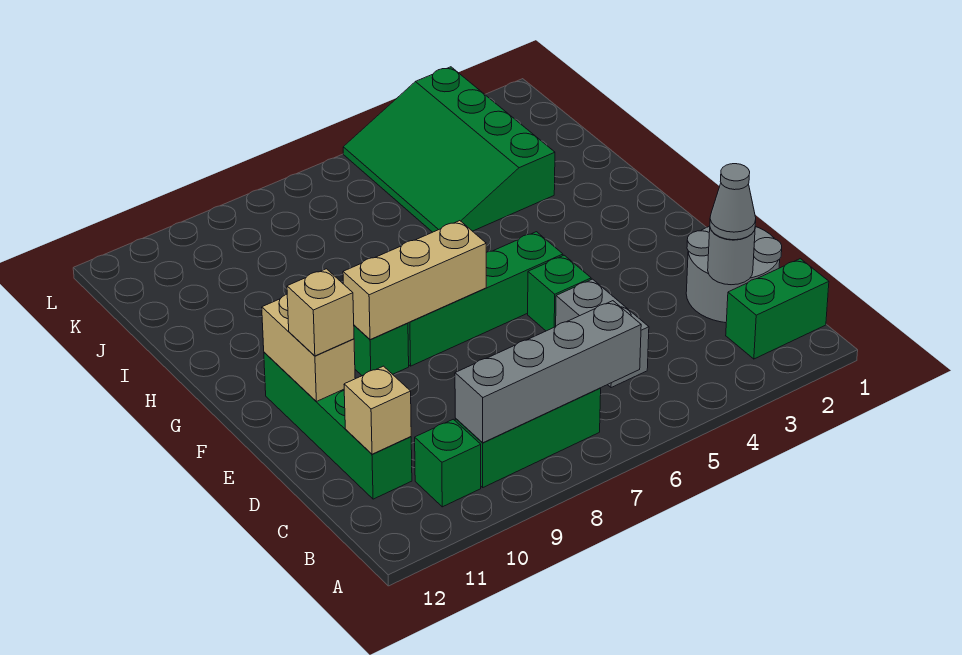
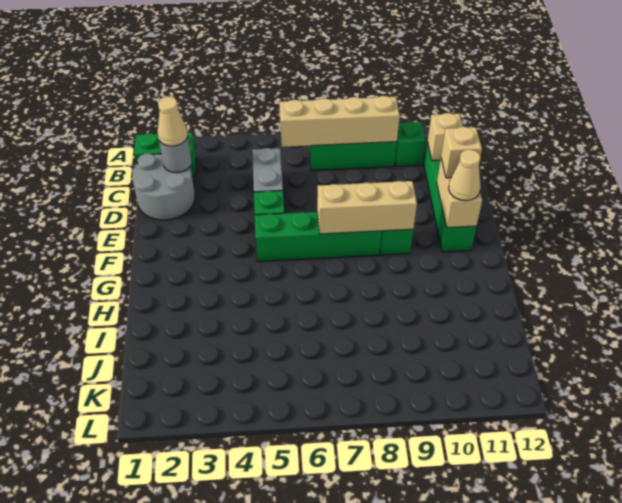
grey brick B6:B9 level 2 -> tan brick B6:B9 level 2
grey cone C2 level 3 -> tan cone C2 level 3
none -> tan cone F11 level 3
green slope I3:L5 level 1 top 3 -> none

